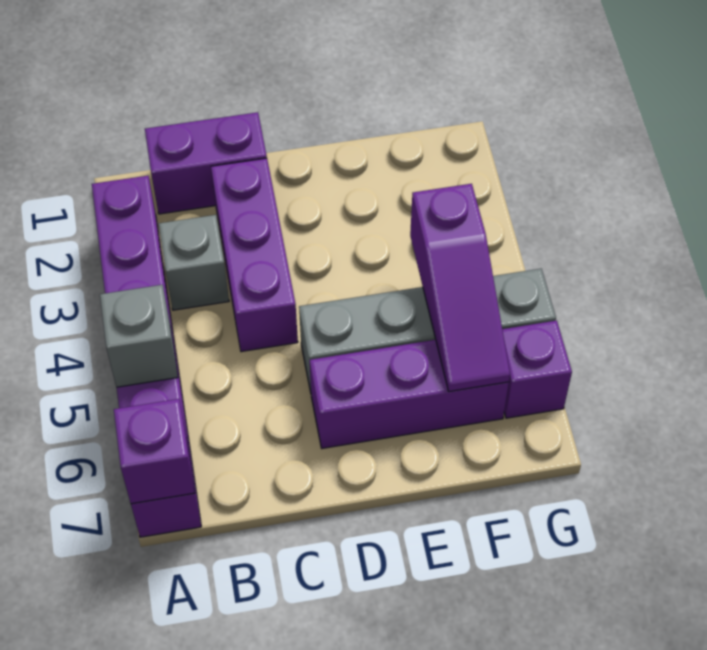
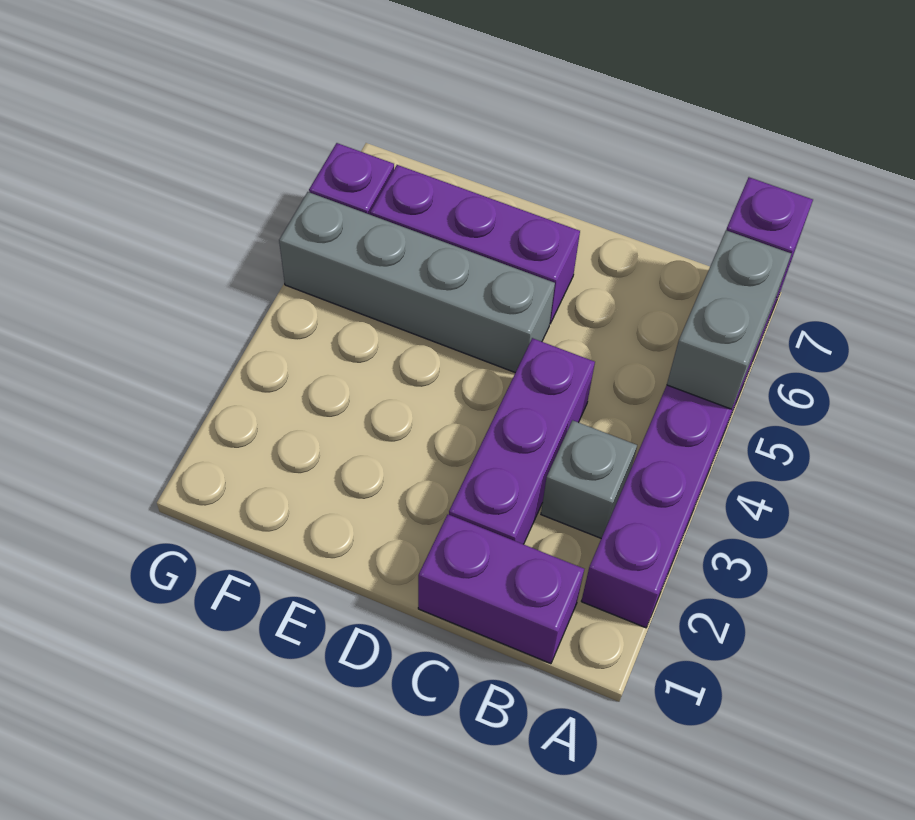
grey brick A5 level 2 -> grey brick A5:A6 level 2
purple slope F4:F6 level 2 top 4 -> none

